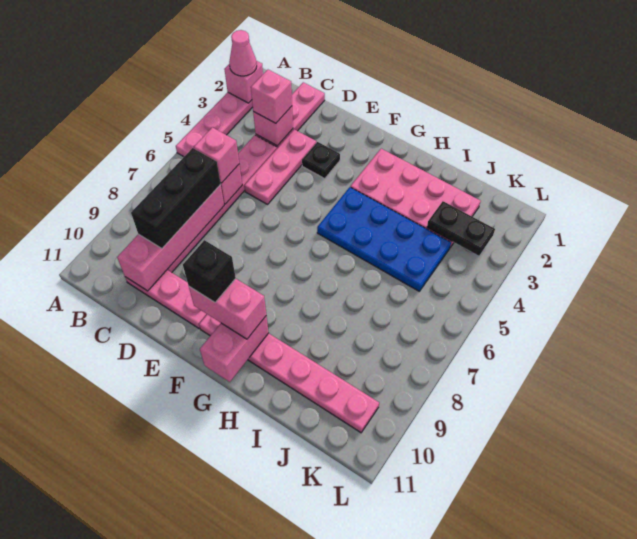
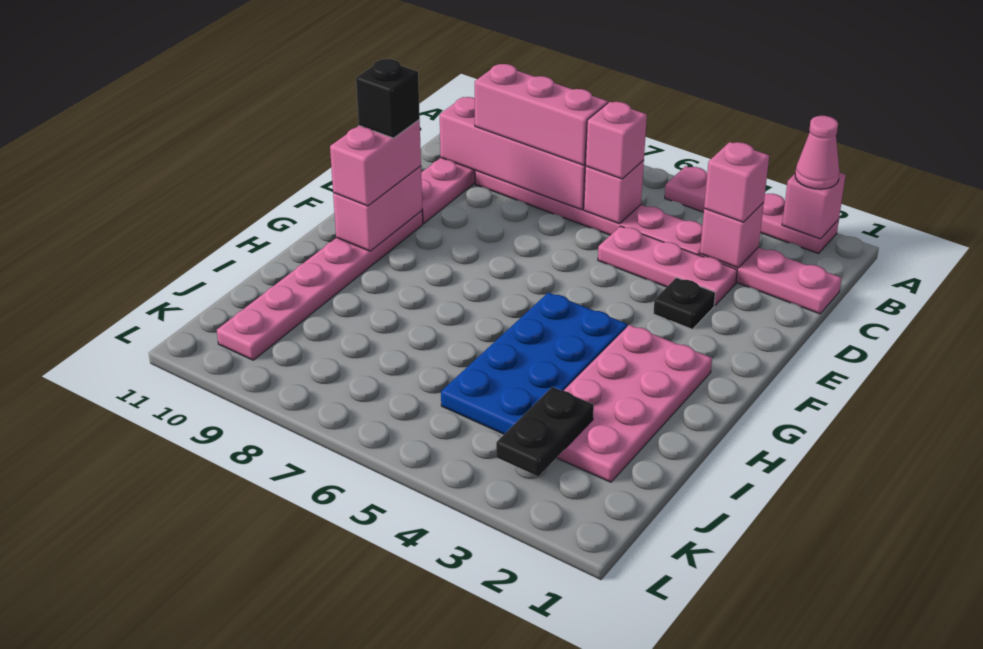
black brick C7:C9 level 3 -> pink brick C7:C9 level 3
pink brick G10:G11 level 2 -> pink brick F10:G10 level 2

